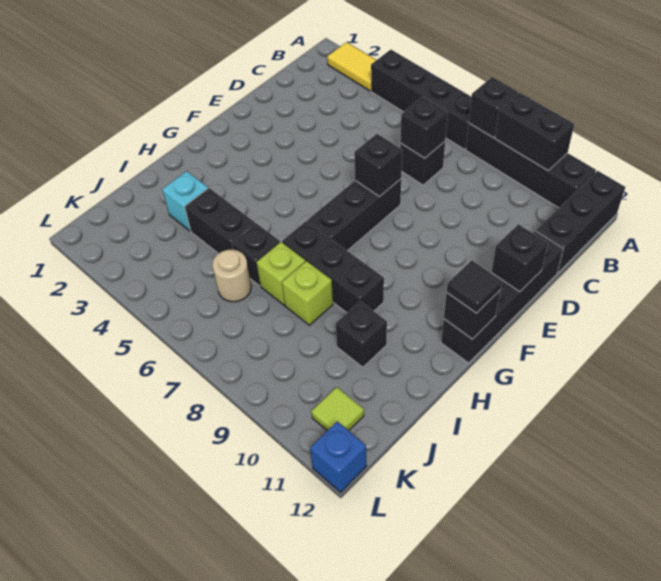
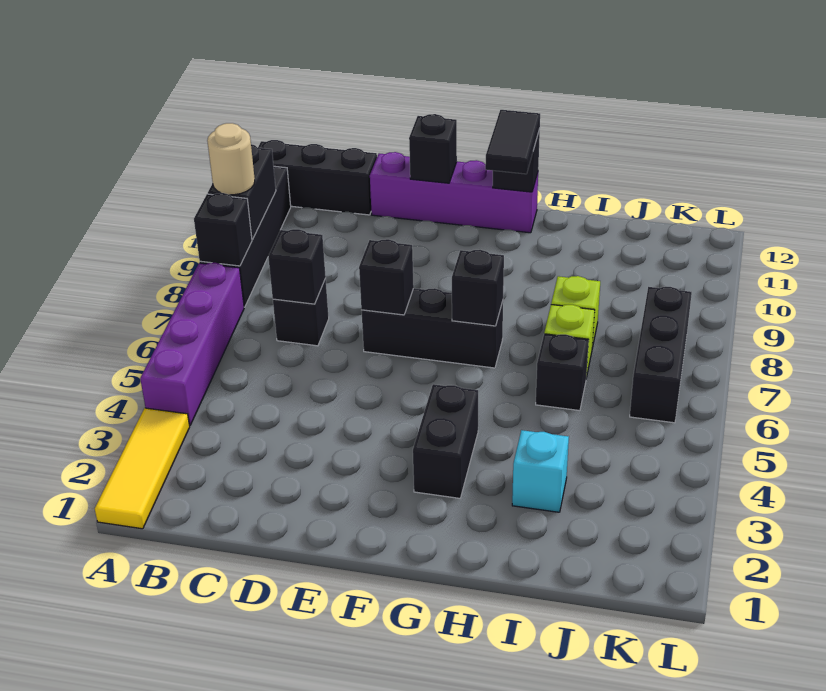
yellow tile A2:A3 level 1 -> yellow tile A1:A3 level 1
black brick A4:A7 level 1 -> purple brick A4:A7 level 1
black brick D12:G12 level 1 -> purple brick D12:G12 level 1
black tile G12 level 3 -> black tile G11:G12 level 3
black brick H7:H9 level 1 -> black brick K6:K8 level 1
black brick I4:I5 level 1 -> black brick G3:G4 level 1
black brick I10 level 1 -> black brick G7 level 2
tan round brick J6 level 1 -> tan round brick A9 level 3
lime tile K11 level 1 -> none
blue brick L12 level 1 -> none

